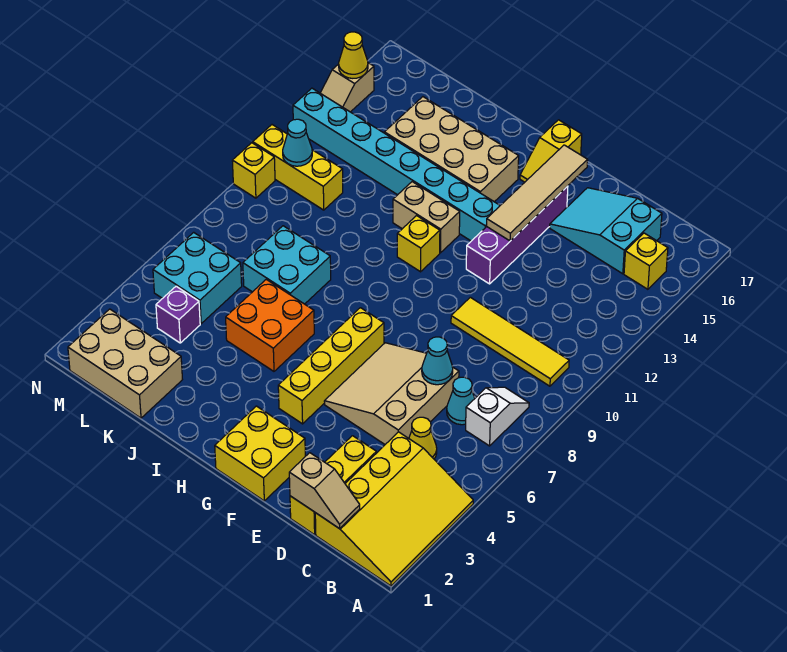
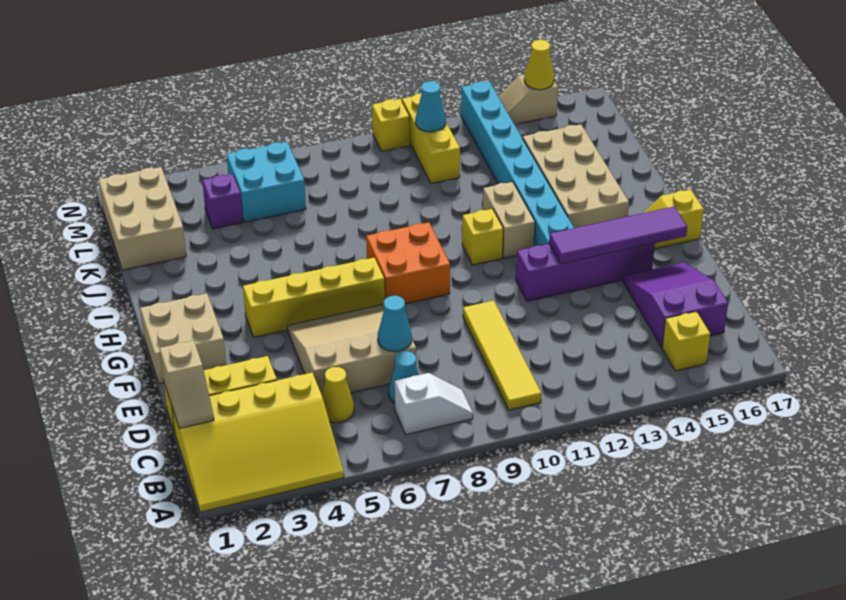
cyan slope C15:E16 level 1 top C -> purple slope C15:E16 level 1 top C
yellow brick F1:G2 level 1 -> tan brick F1:G2 level 1
tan tile F13:F16 level 2 -> purple tile F13:F16 level 2
orange brick I5:J6 level 1 -> orange brick G8:H9 level 1
cyan brick J7:K8 level 1 -> none

